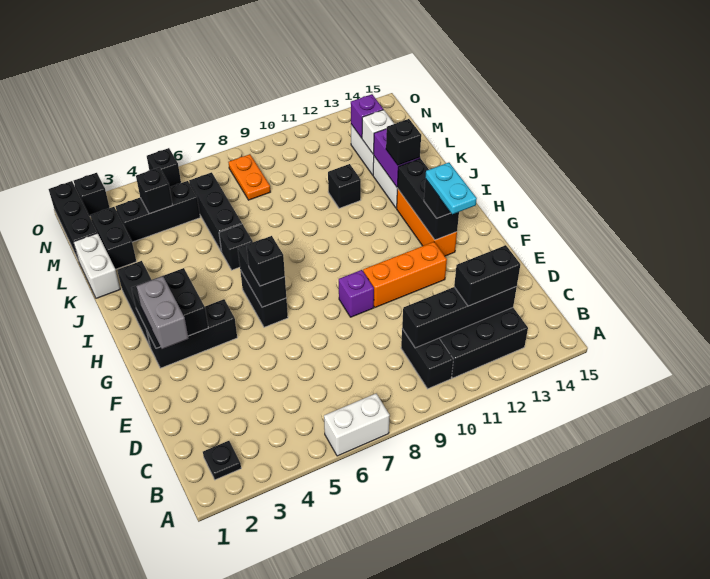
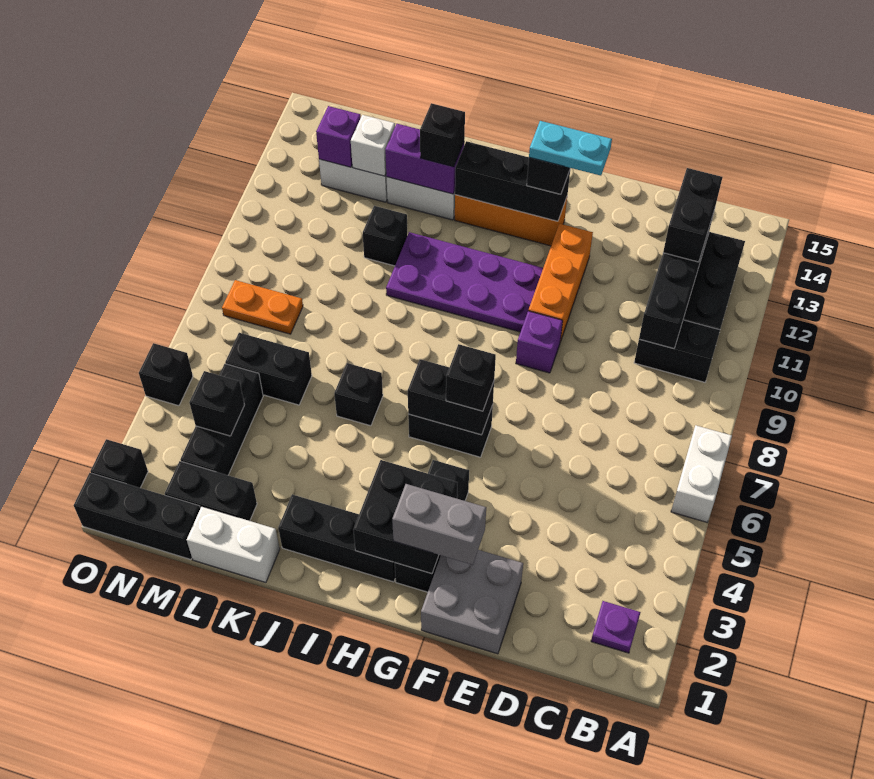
black plate B2 level 1 -> purple plate B2 level 1
none -> grey brick E1:F2 level 1
none -> purple plate G10:J11 level 1
black brick K6:M6 level 1 -> black brick L6:M6 level 1

